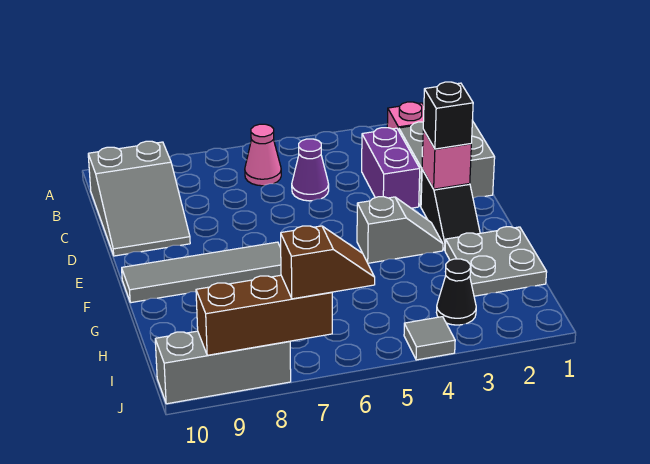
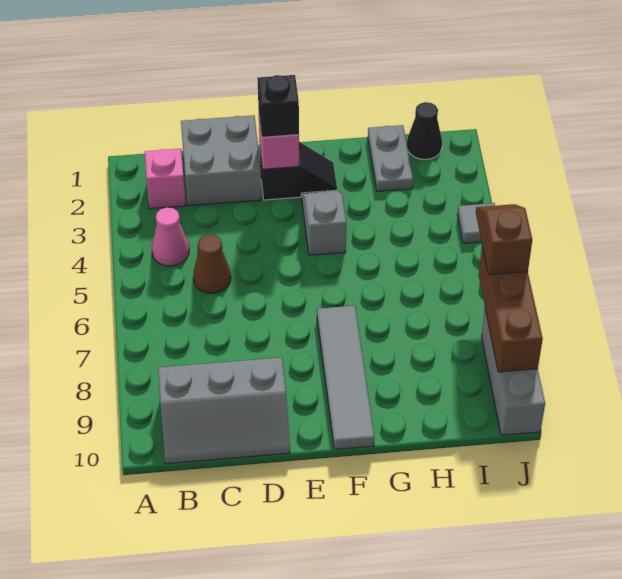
pink cone B6 level 1 -> pink cone B4 level 1
grey slope B9:D10 level 1 top B -> grey slope B9:D10 level 1 top 9
purple brick C3:D3 level 1 -> none
purple cone C5 level 1 -> brown cone C5 level 1
grey plate G1:H2 level 1 -> grey plate H1:H2 level 1
black cone I3 level 1 -> black cone I1 level 1

